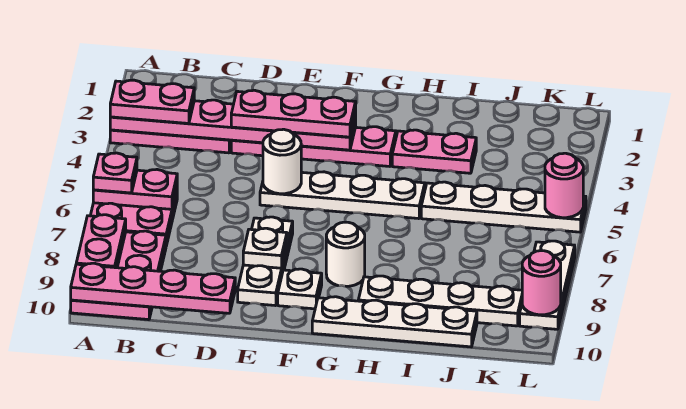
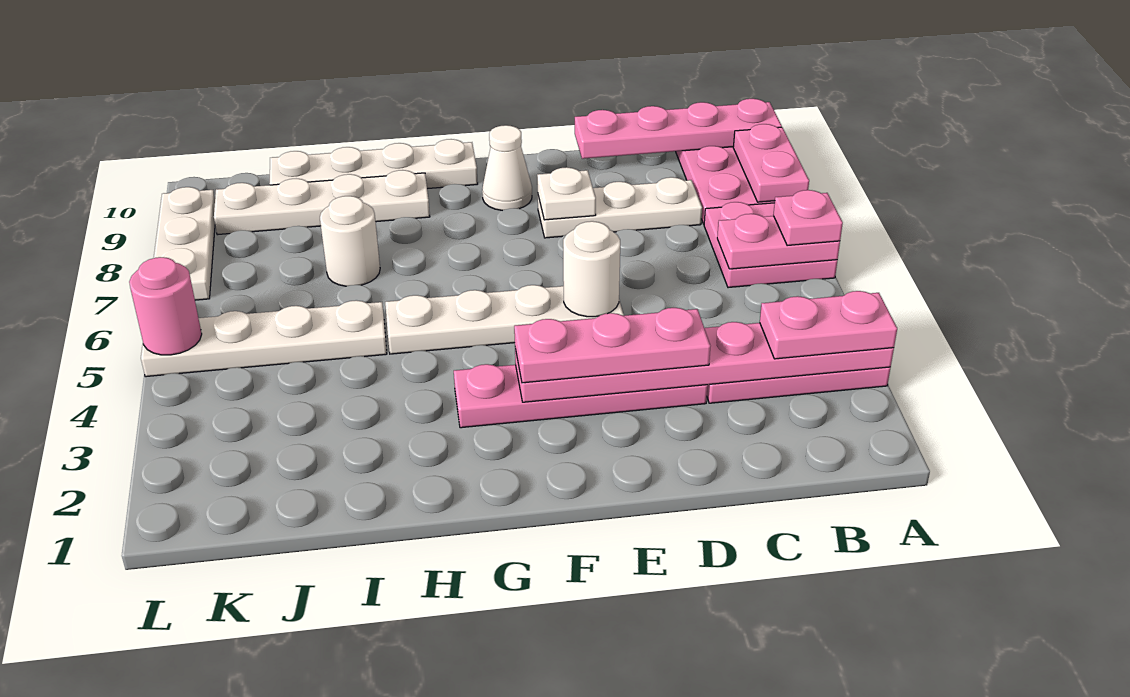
white plate E7:E9 level 1 -> white plate C8:E8 level 1
white plate F9 level 1 -> white cone F9 level 1
white round brick G8 level 1 -> white round brick I7 level 1
pink plate H3:I3 level 1 -> none
pink round brick L9 level 2 -> none

